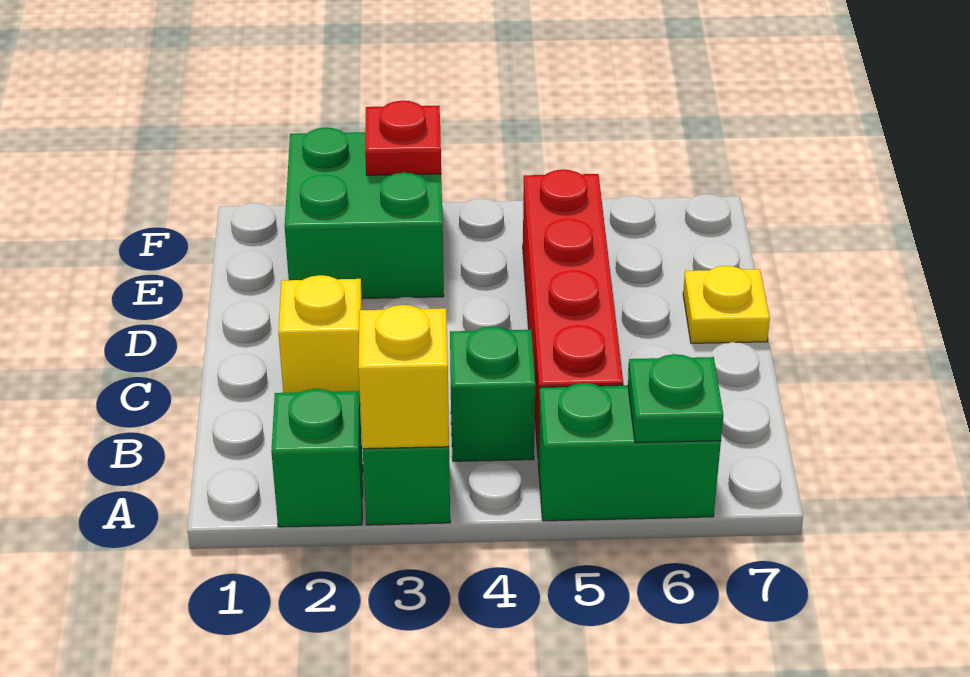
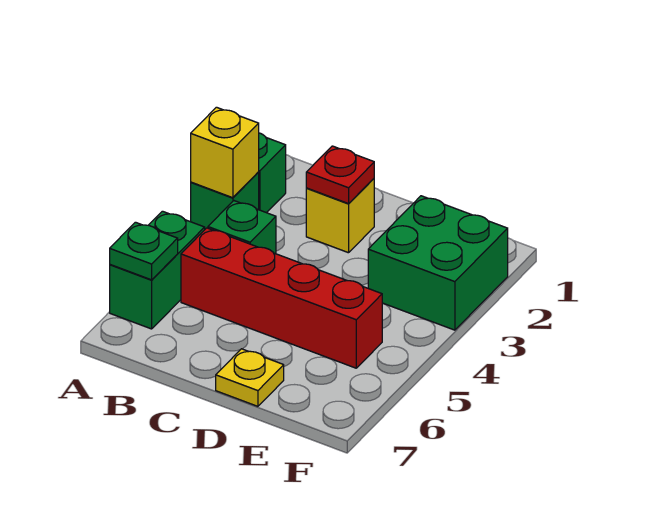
red plate F3 level 2 -> red plate C2 level 2

